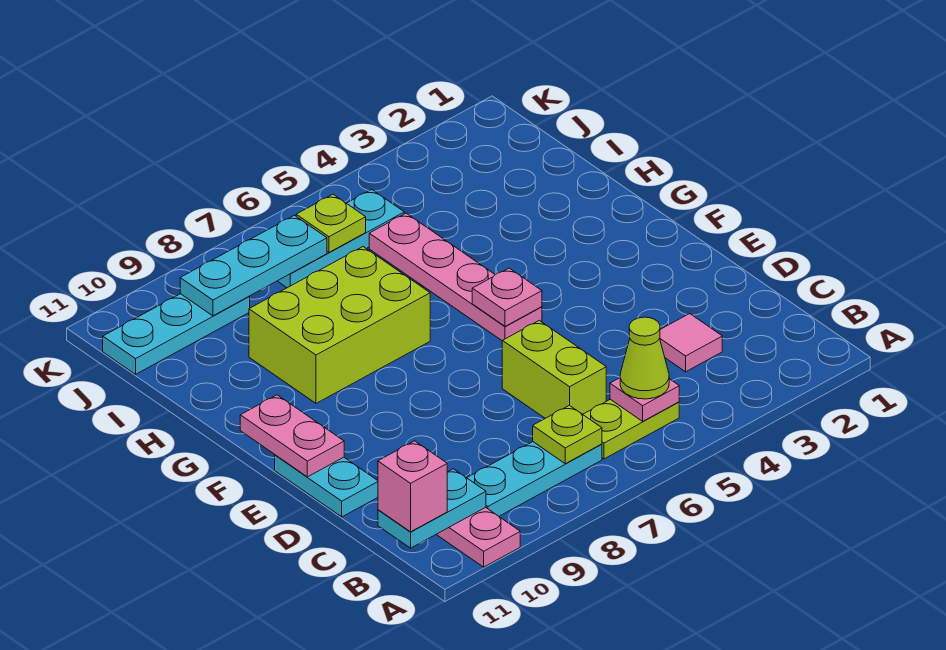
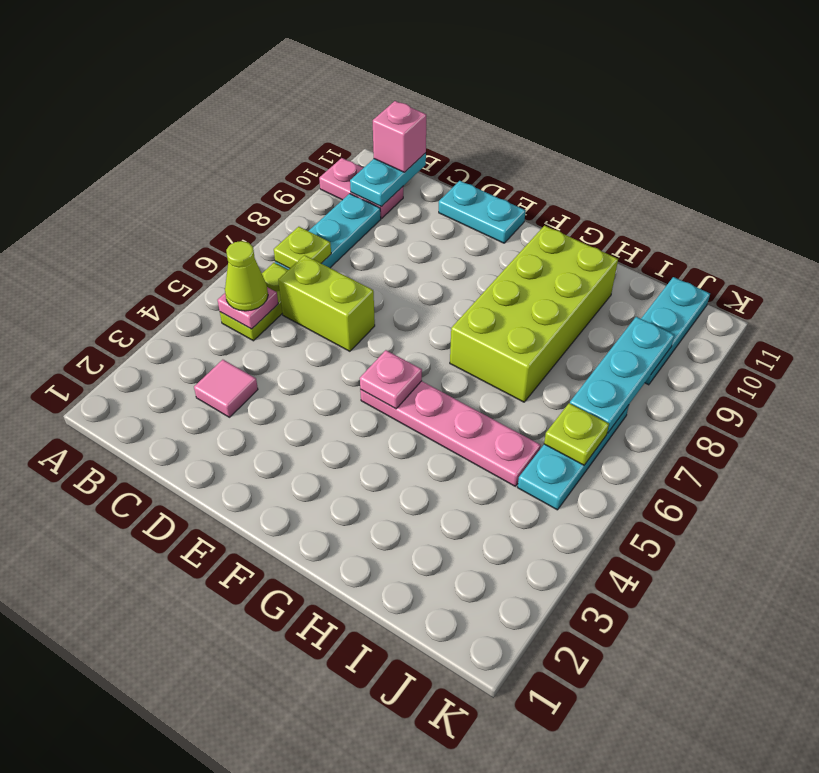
pink plate E11:F11 level 2 -> none
lime brick G7:H9 level 1 -> lime brick G7:H10 level 1

